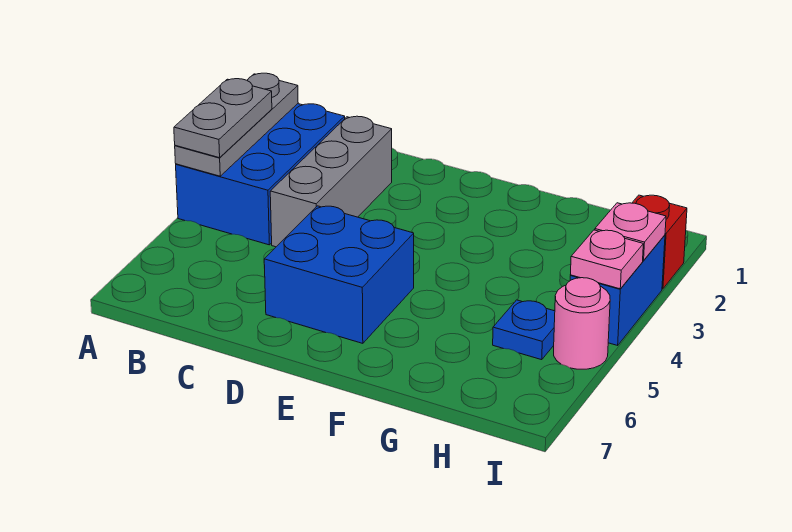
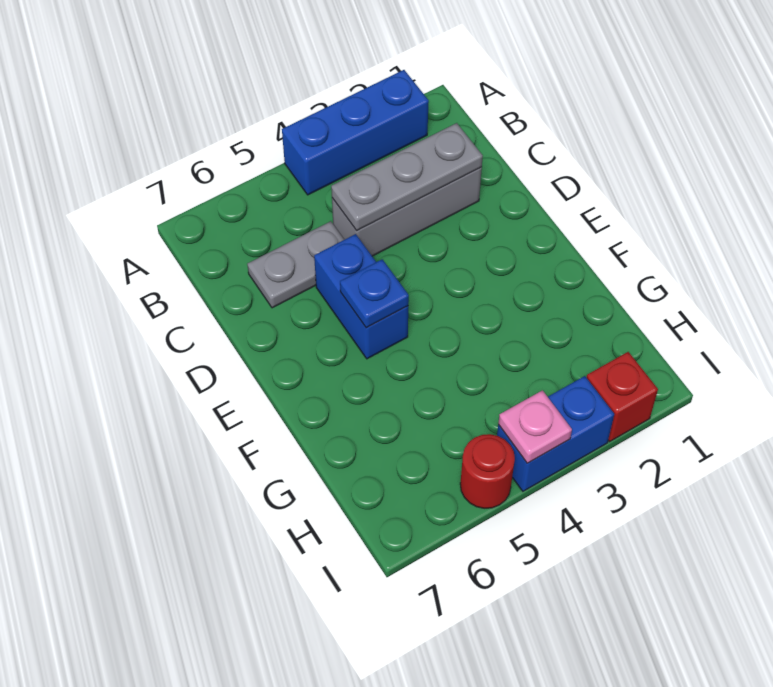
blue brick A2:B4 level 1 -> blue brick A2:A4 level 1
grey plate A2:A4 level 2 -> grey plate C2:C4 level 2
grey plate A3:A4 level 3 -> grey plate C5:C6 level 1
blue brick D5:E6 level 1 -> blue brick D5:E5 level 1
blue plate H5 level 1 -> blue plate E5 level 2
pink plate I3 level 2 -> none
pink round brick I5 level 1 -> red round brick I5 level 1

